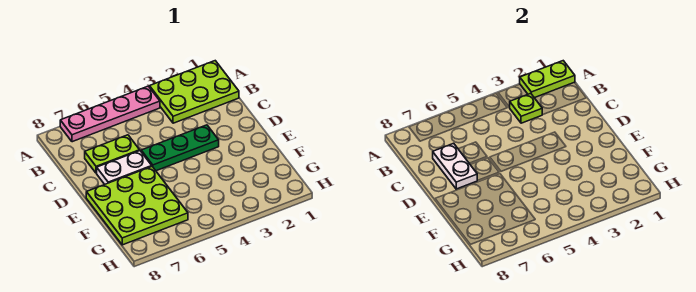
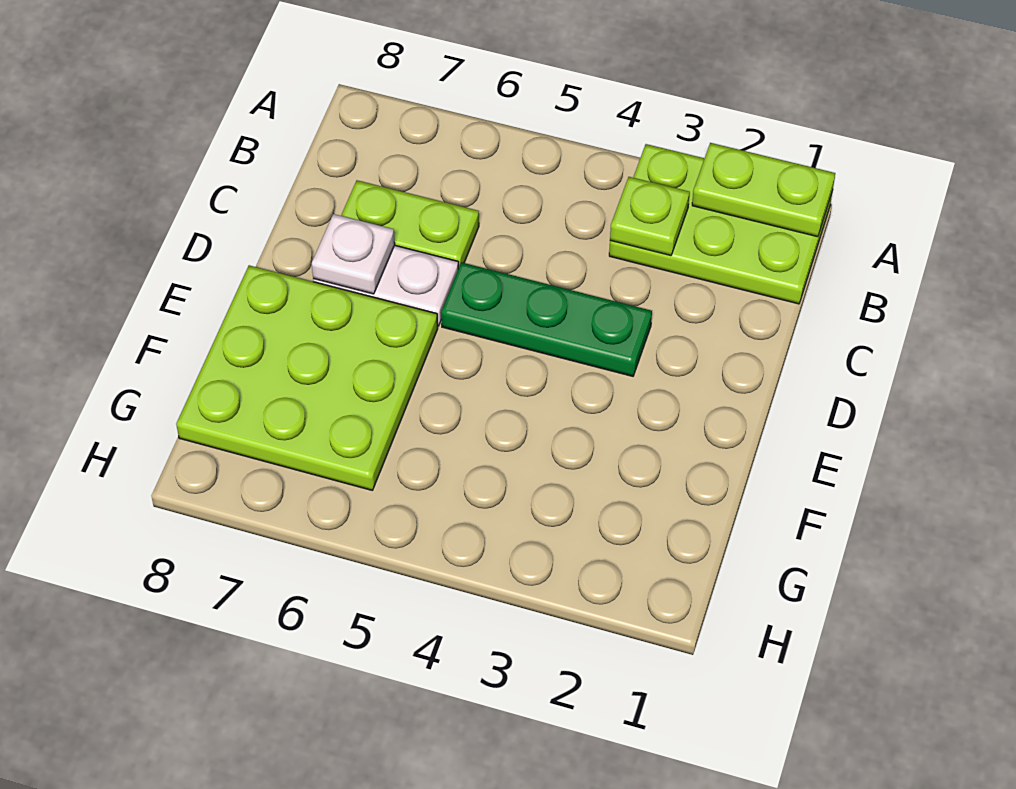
pink plate A4:A7 level 1 -> none
white plate C7:D7 level 2 -> white plate D7 level 2

